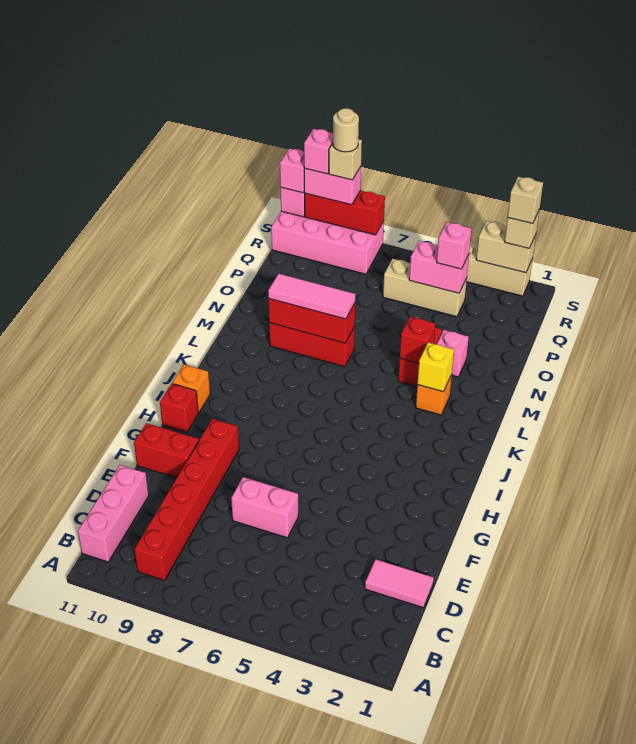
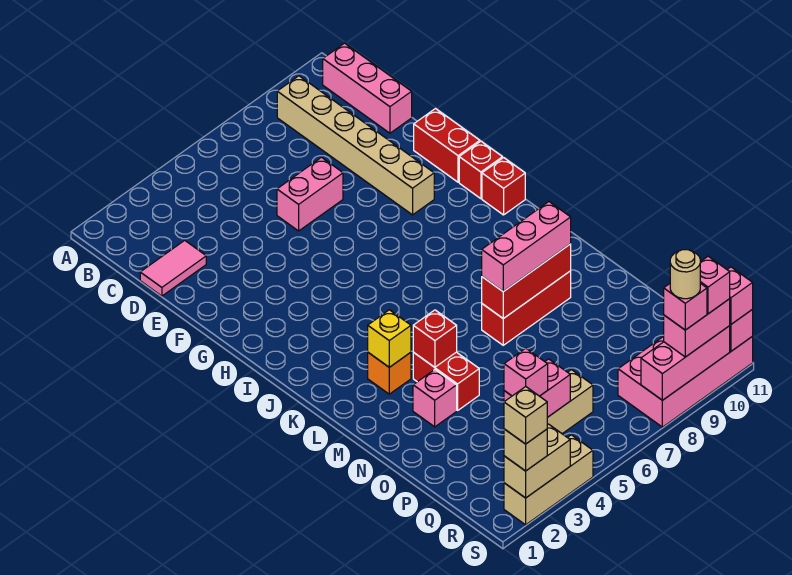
red brick B9:G9 level 1 -> tan brick B9:G9 level 1
red brick F10:F11 level 1 -> red brick F11:G11 level 1
orange brick I11 level 1 -> red brick I11 level 1
pink tile M7:M9 level 3 -> pink brick M7:M9 level 3
red brick S8:S10 level 2 -> pink brick S8:S10 level 2
tan brick S9 level 4 -> pink brick S9 level 4

